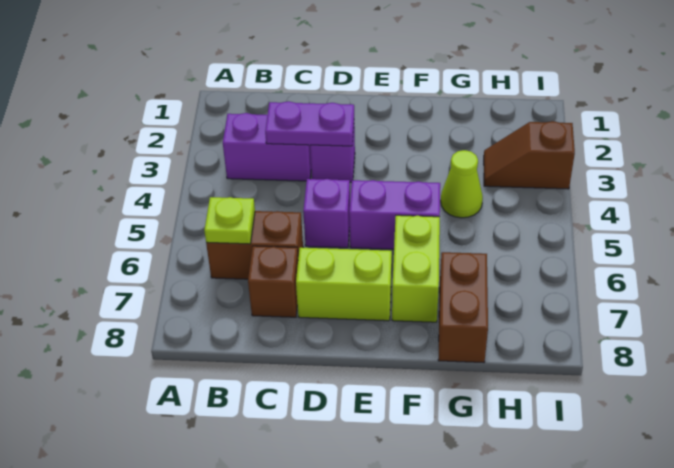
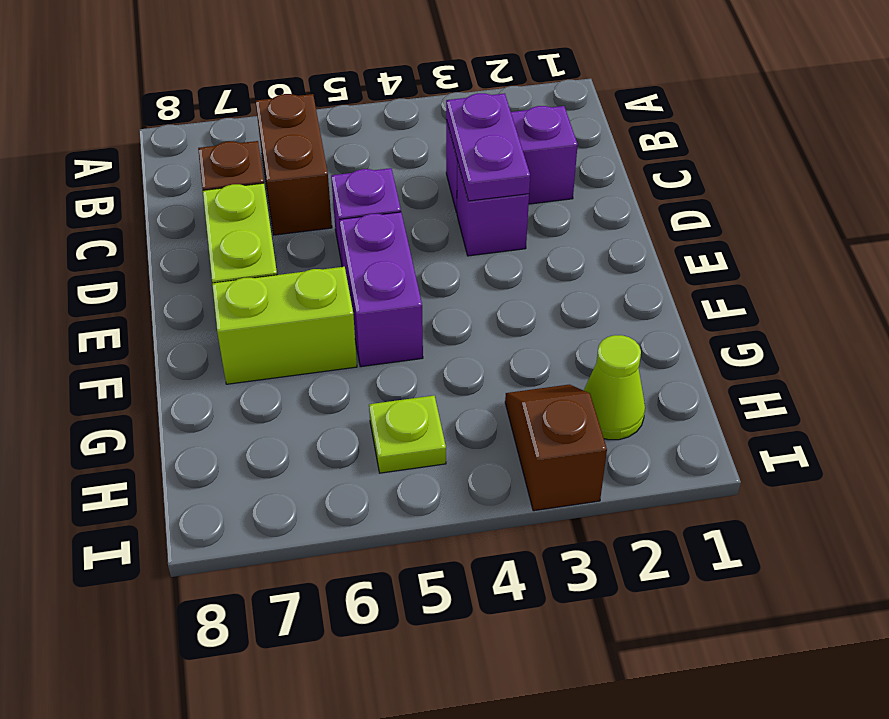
purple brick B3:C3 level 1 -> purple brick C2:C3 level 1
lime plate B6 level 2 -> lime plate H5 level 1
lime cone G4 level 1 -> lime cone H2 level 1
brown brick G7:G8 level 1 -> none

